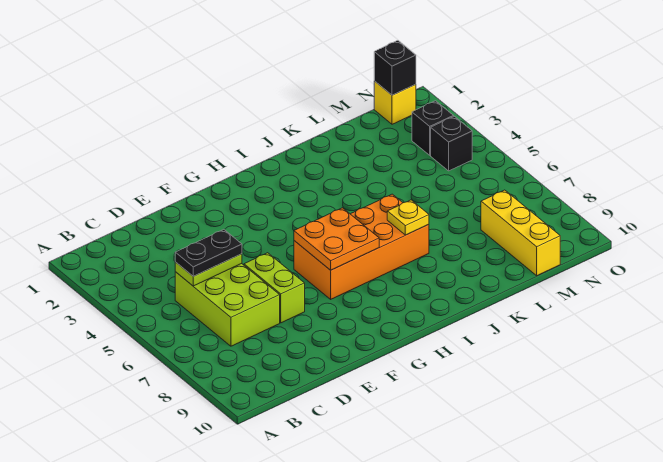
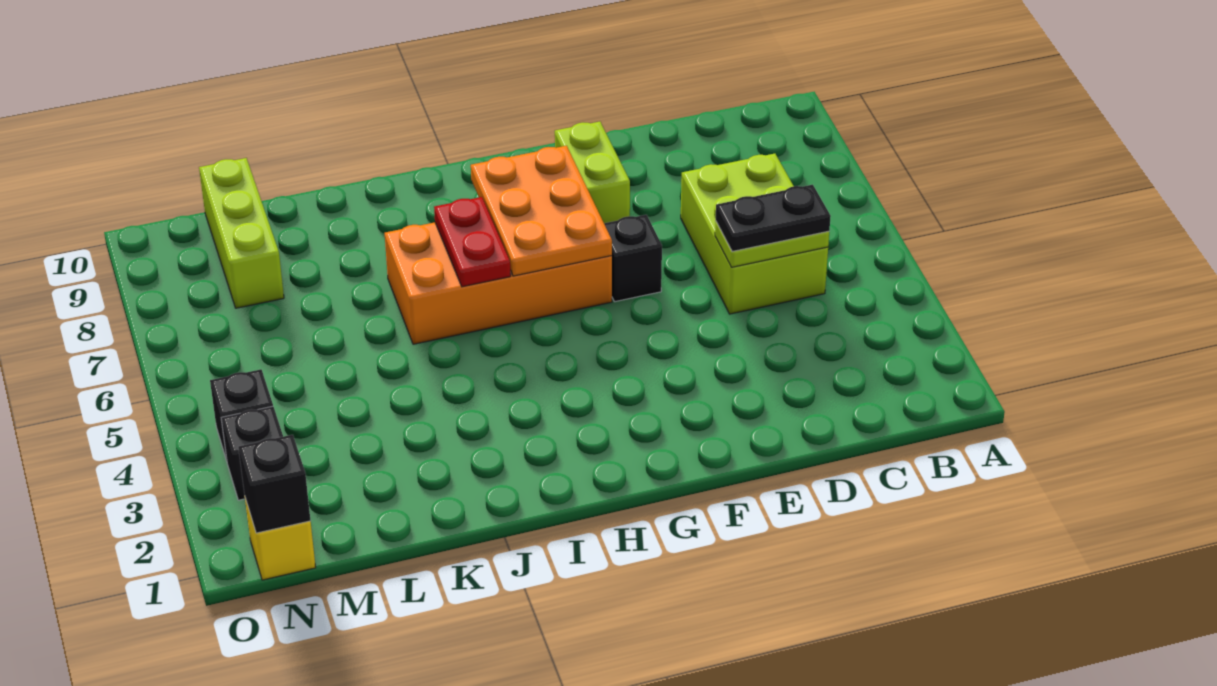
lime brick E6:E7 level 1 -> lime brick F8:F9 level 1
none -> black brick F6 level 1
orange plate G6:H7 level 2 -> orange plate G6:H8 level 2
none -> red plate I6:I7 level 2
yellow plate J7 level 2 -> none
yellow brick M8:M10 level 1 -> lime brick M8:M10 level 1

